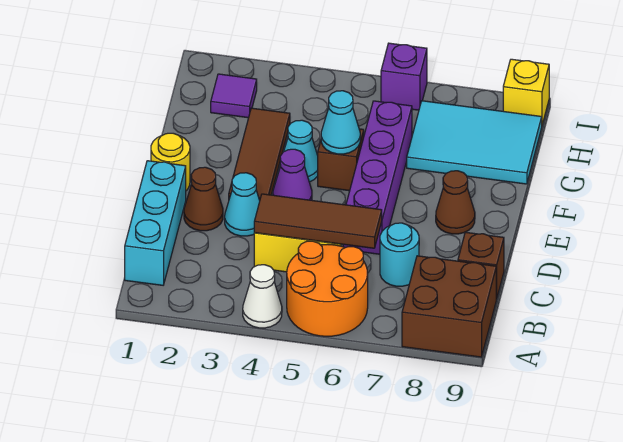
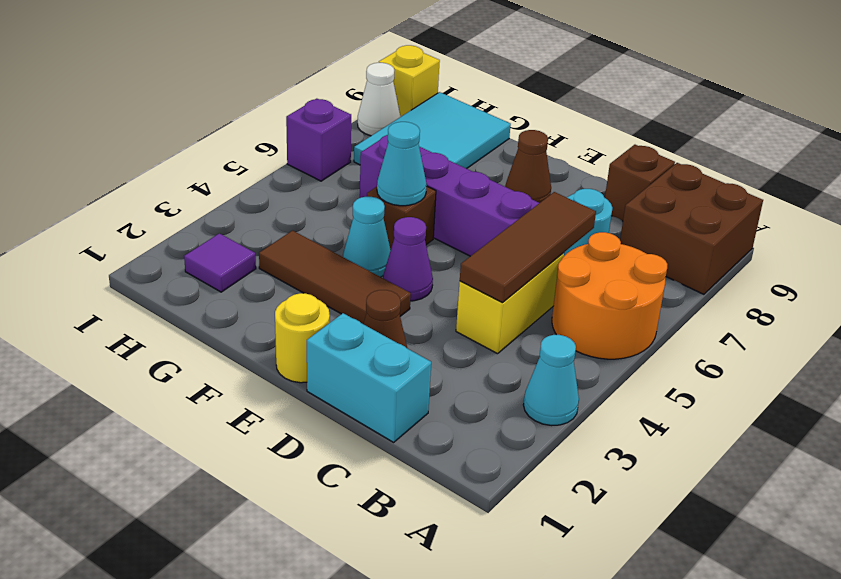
white cone A4 level 1 -> white cone I8 level 1
cyan brick B1:D1 level 1 -> cyan brick C1:D1 level 1
cyan cone D3 level 1 -> cyan cone A3 level 1

